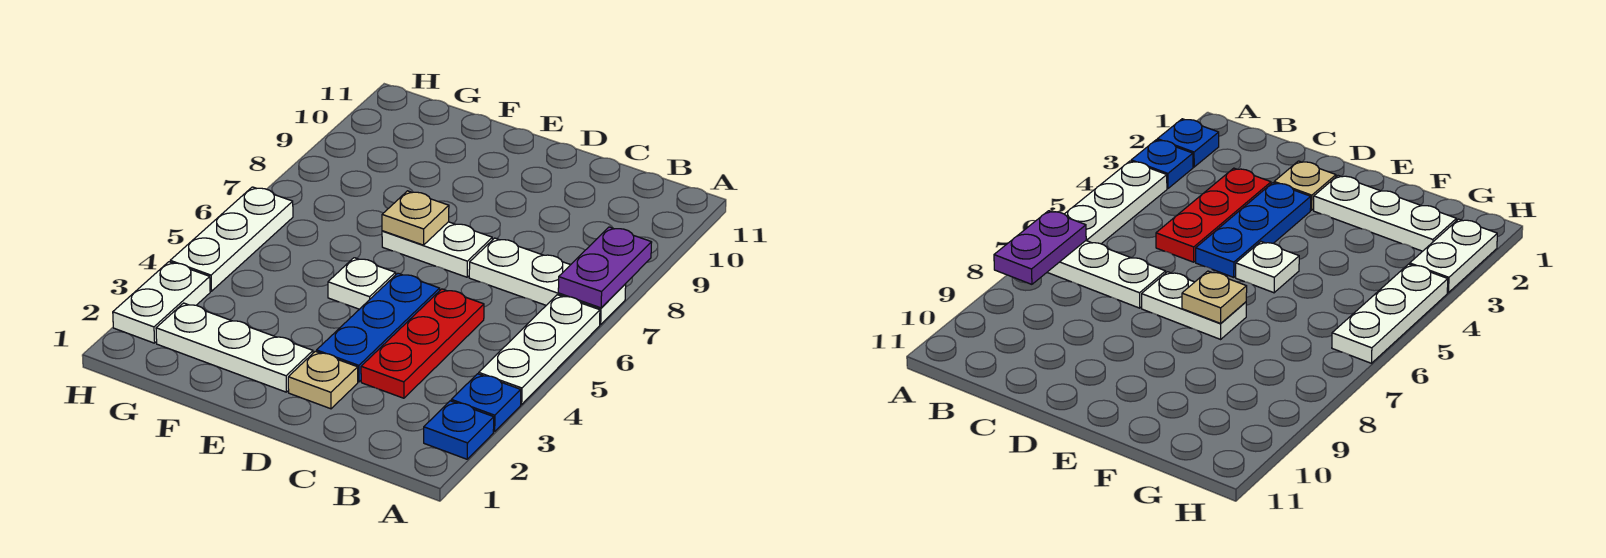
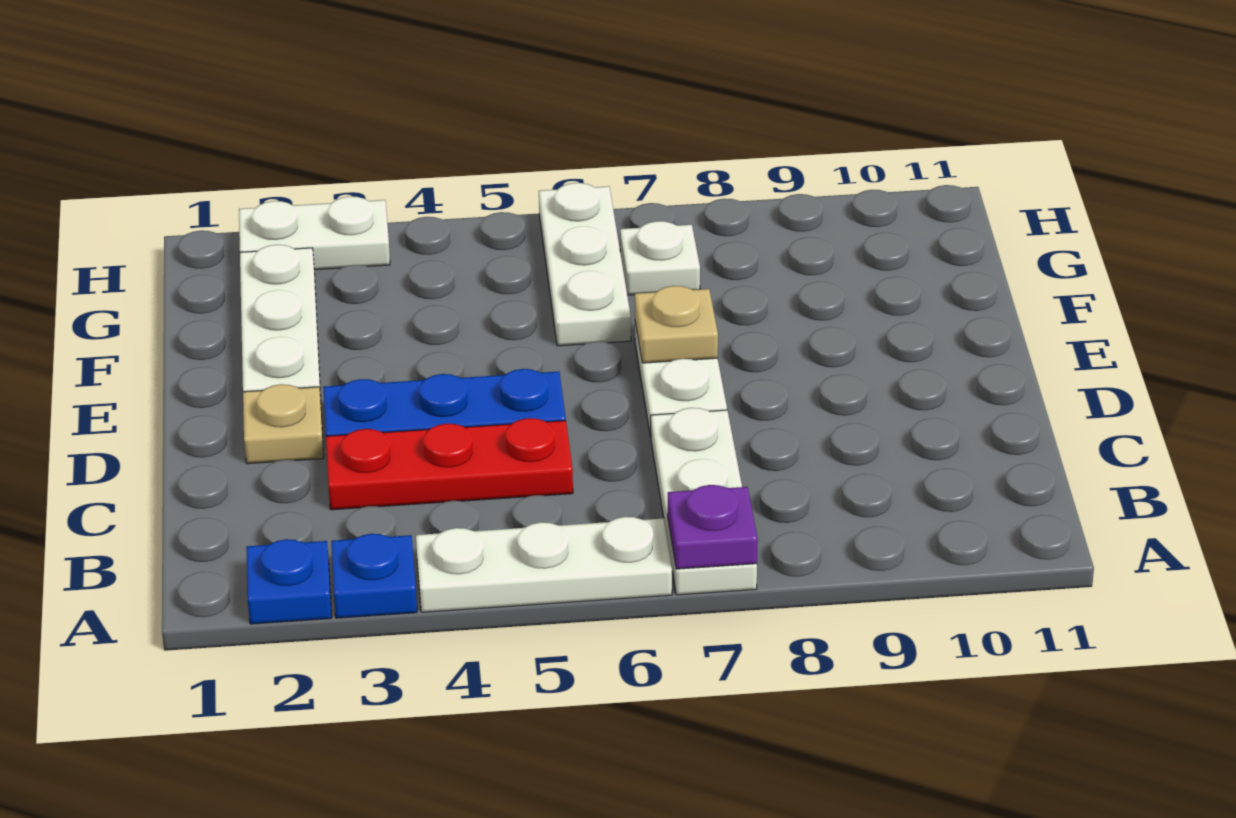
purple plate A7:A8 level 2 -> purple plate A7 level 2
white plate E5 level 1 -> white plate G7 level 1
white plate H4:H6 level 1 -> white plate F6:H6 level 1

